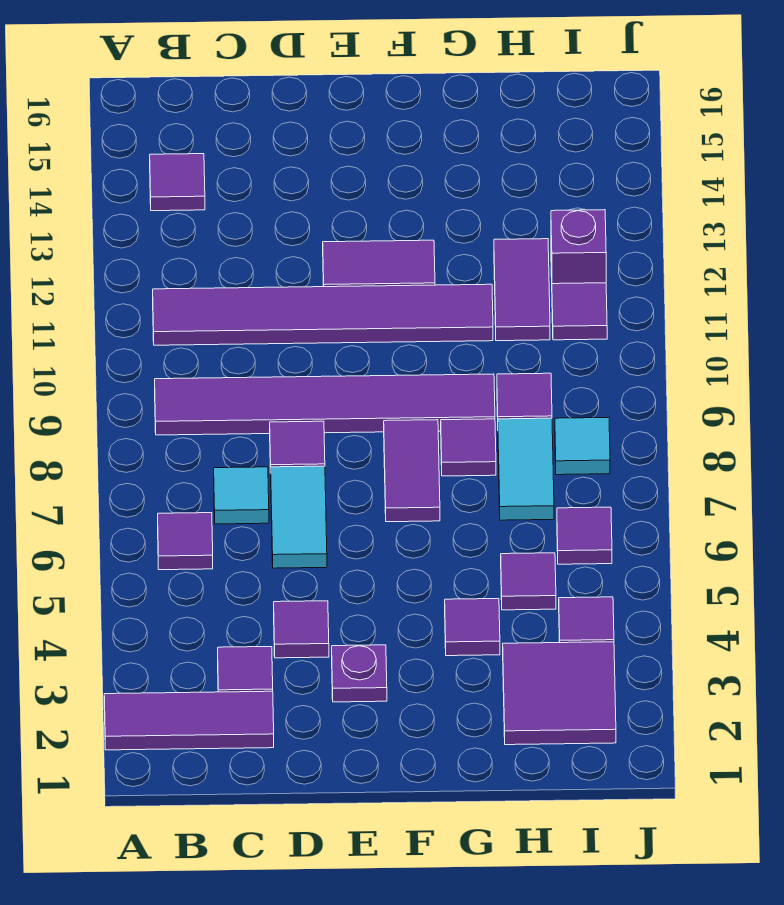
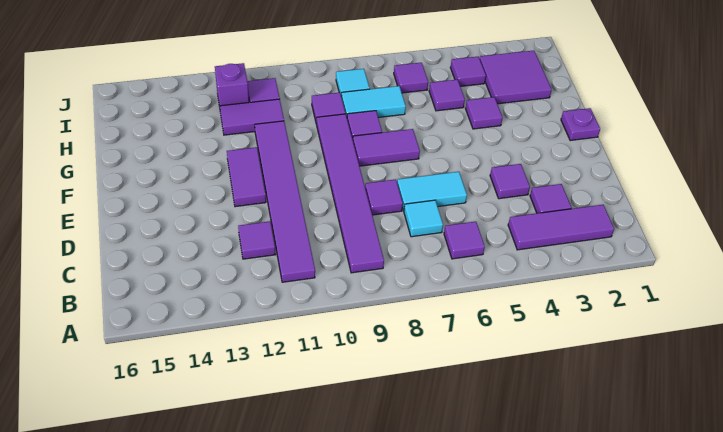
purple tile A2:C2 level 1 -> purple tile B2:B4 level 1
purple tile B14 level 1 -> purple tile C12 level 1
purple plate E3 level 1 -> purple plate F1 level 1

